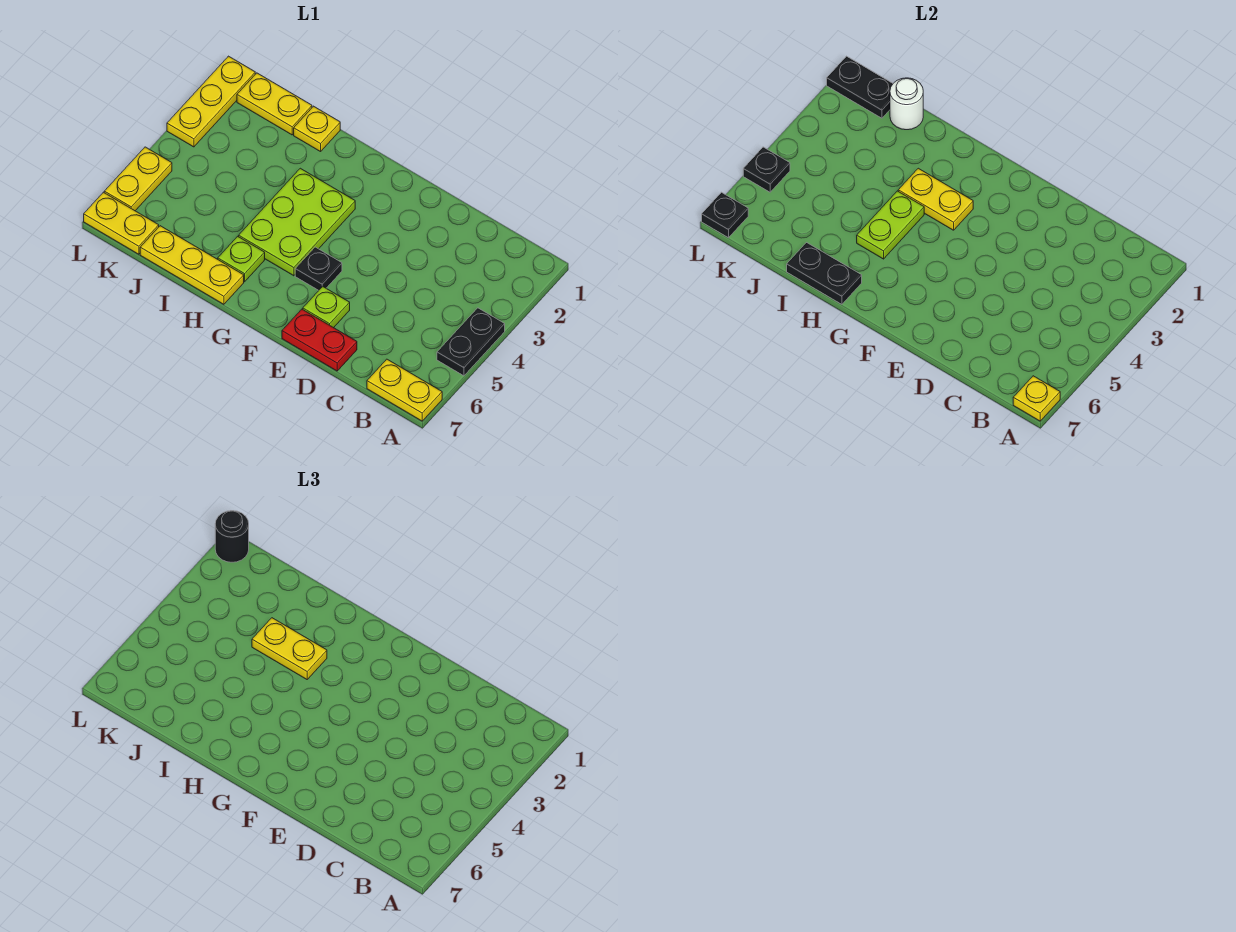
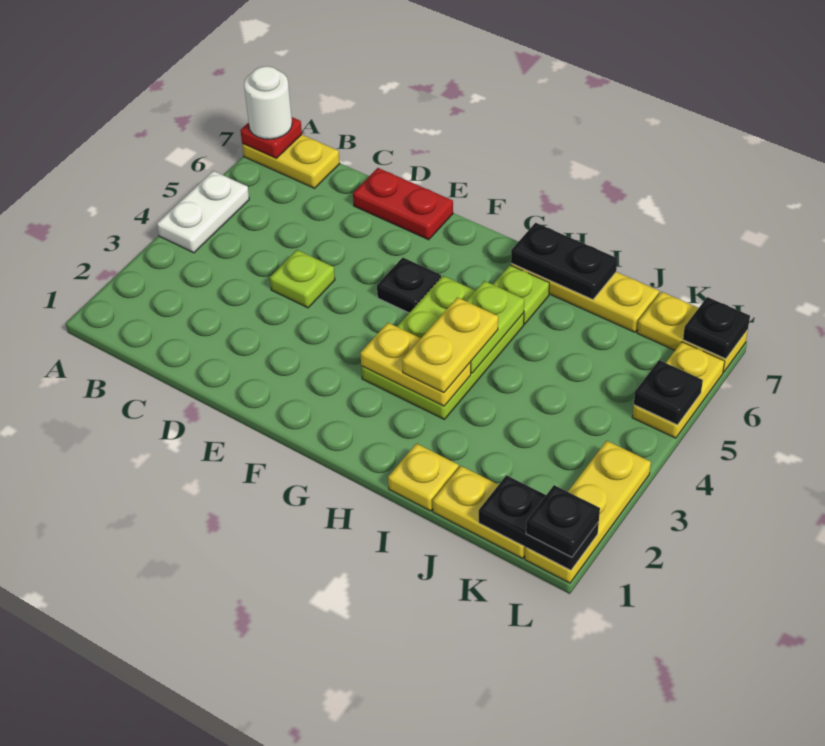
black plate A4:A5 level 1 -> white plate A4:A5 level 1
yellow plate A7 level 2 -> red plate A7 level 2
lime plate E6 level 1 -> lime plate D4 level 1
yellow plate H3:I3 level 3 -> yellow plate H3:H4 level 3
white round brick J1 level 2 -> white round brick A7 level 3
black round brick L1 level 3 -> black plate L1 level 3

